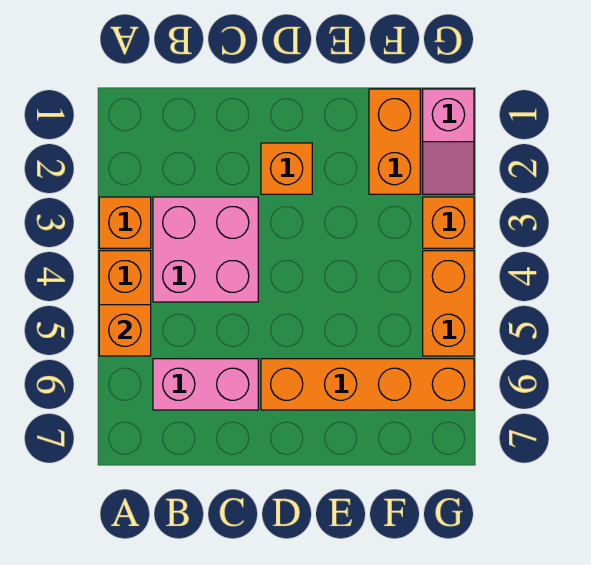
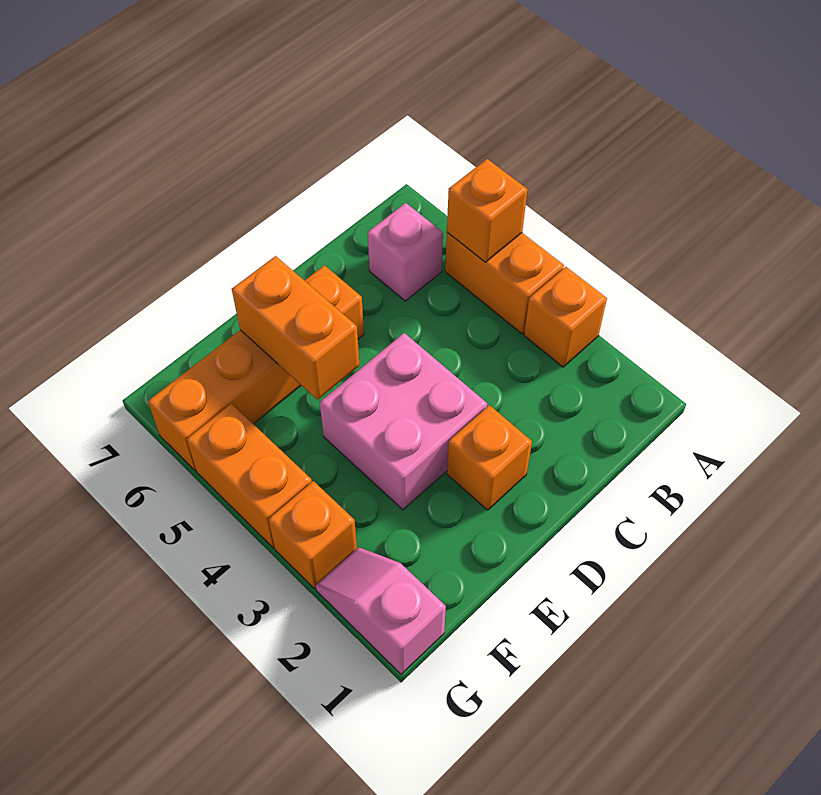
pink brick B3:C4 level 1 -> pink brick D3:E4 level 1
pink brick B6:C6 level 1 -> pink brick B6 level 1
orange brick F1:F2 level 1 -> orange brick E5:E6 level 2

